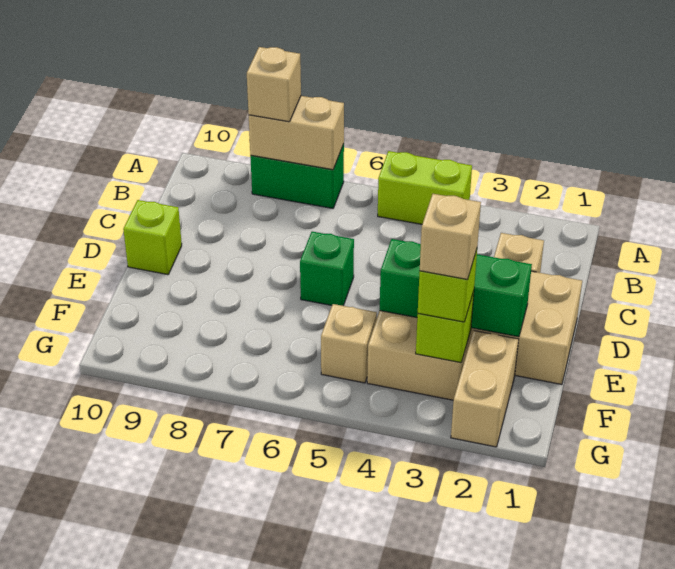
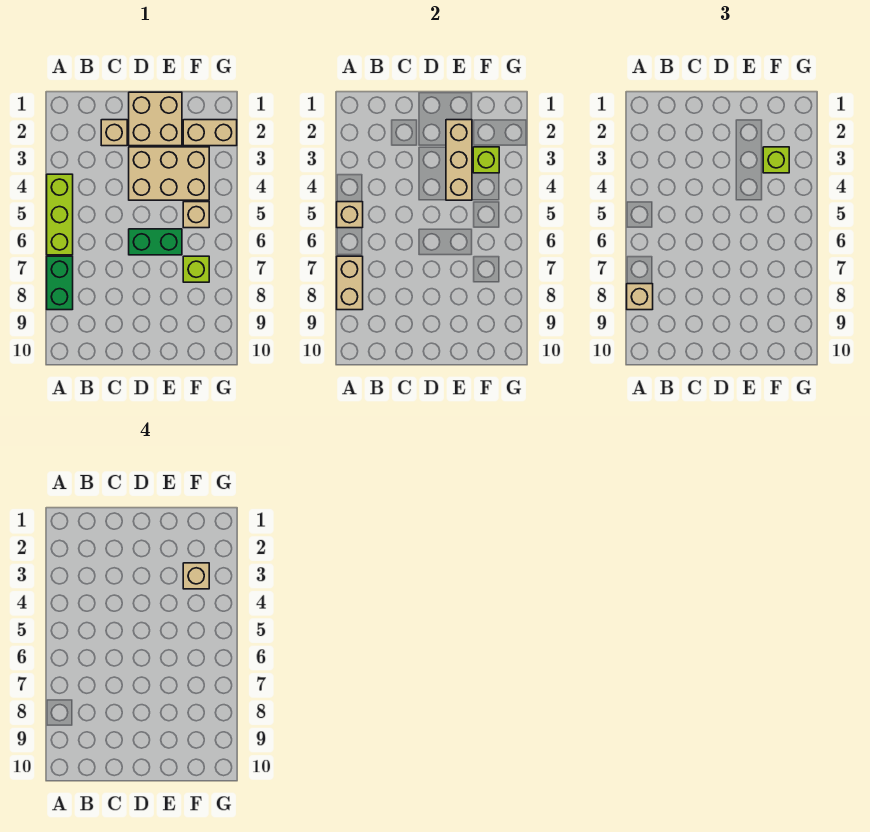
lime brick A4:A5 level 1 -> lime brick A4:A6 level 1
none -> tan brick A5 level 2
green brick D6 level 1 -> green brick D6:E6 level 1
lime brick D10 level 1 -> lime brick F7 level 1
green brick E2:E4 level 2 -> tan brick E2:E4 level 2

